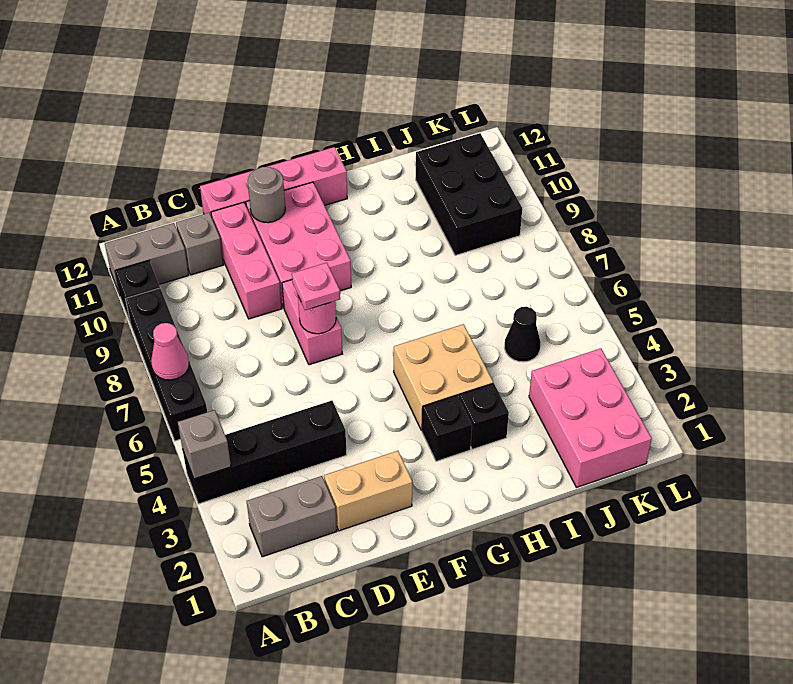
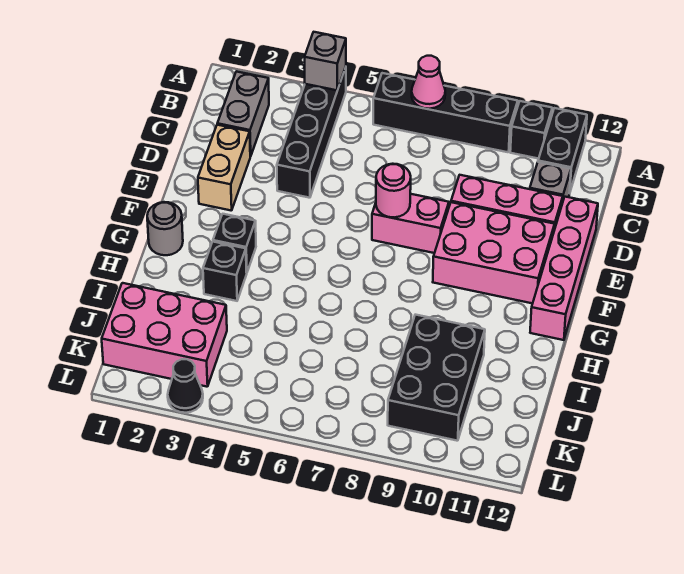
grey brick A11:B11 level 1 -> black brick A11:B11 level 1
pink plate E7 level 3 -> none
grey round brick E11 level 2 -> grey round brick G1 level 1
tan brick G4:H5 level 1 -> none
black cone J5 level 1 -> black cone L3 level 1
black brick J9:K11 level 1 -> black brick I9:K10 level 1

